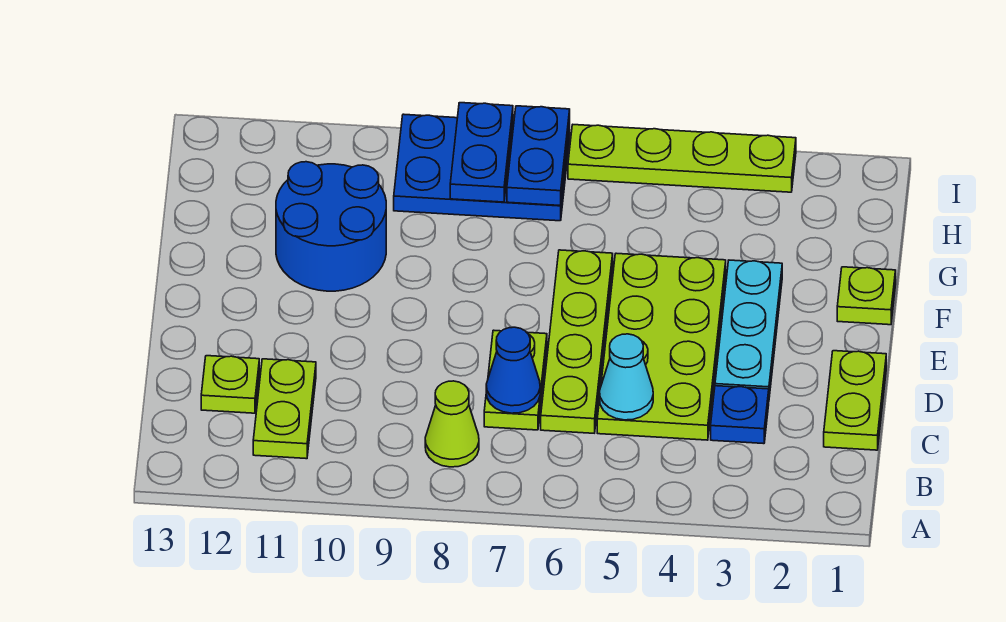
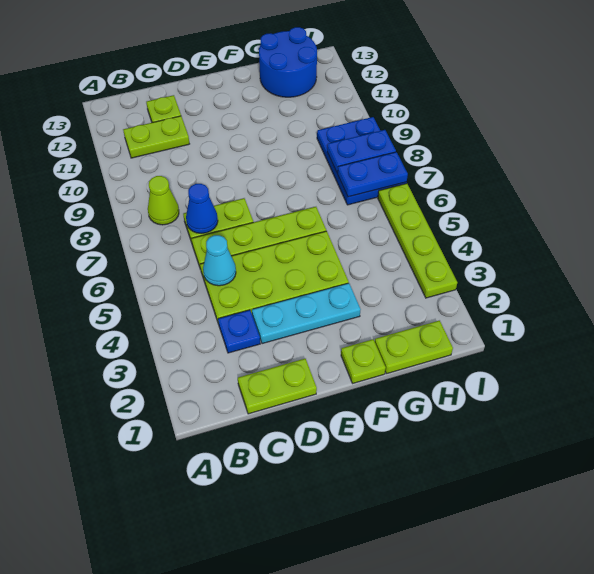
blue round brick F10:G11 level 1 -> blue round brick G12:H13 level 1
none -> lime plate G1:H1 level 1

